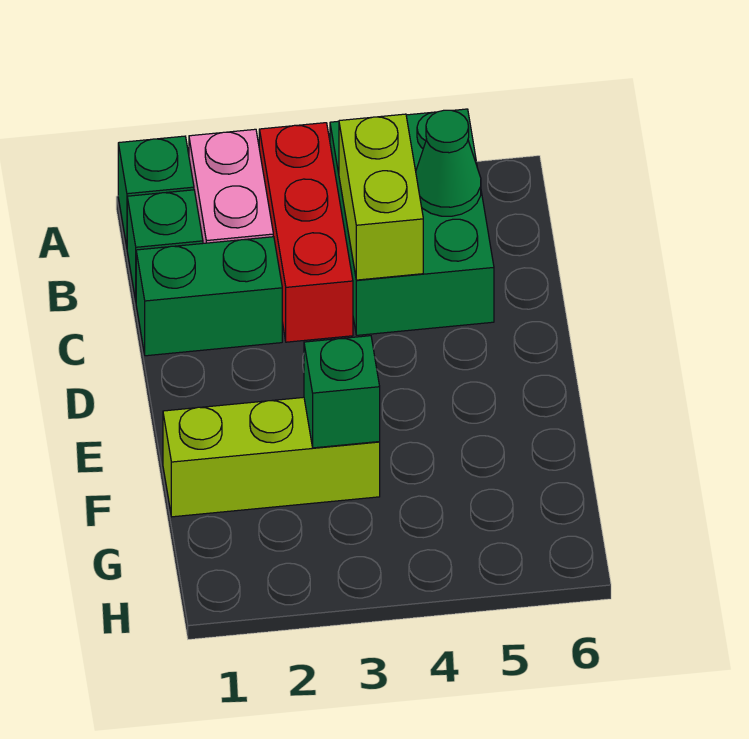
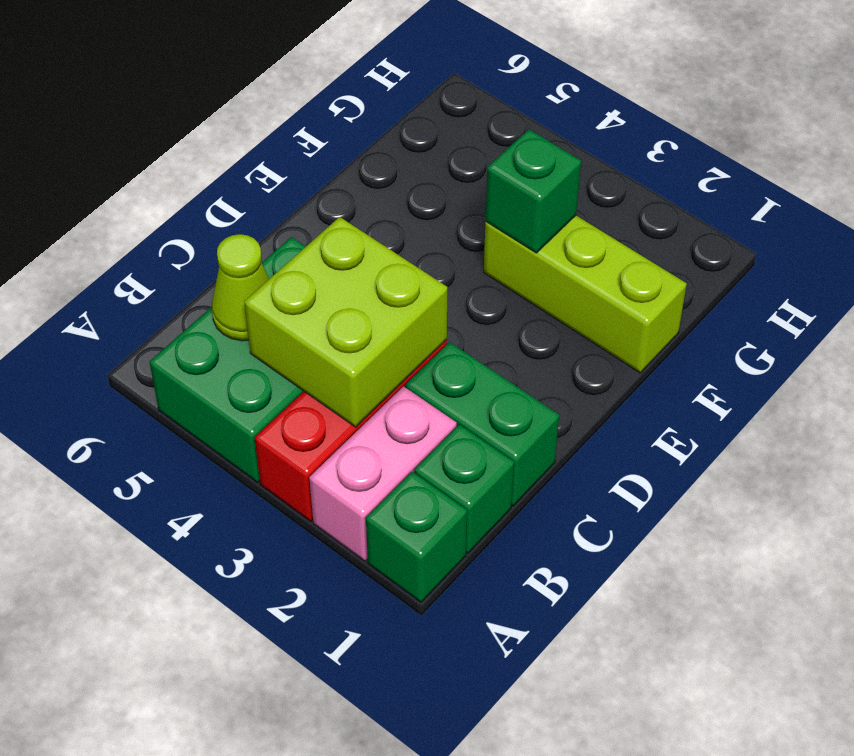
lime brick B4:C4 level 2 -> lime brick B3:C4 level 2
green cone B5 level 2 -> lime cone B5 level 2

